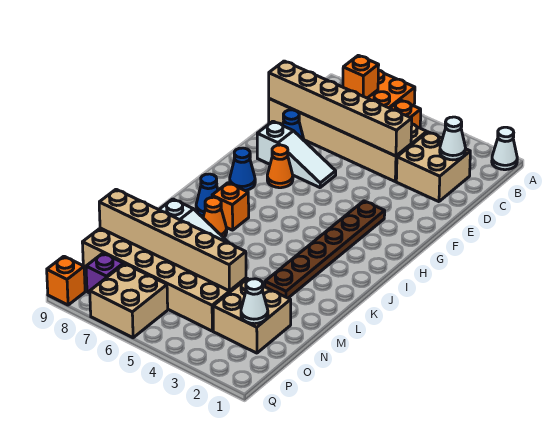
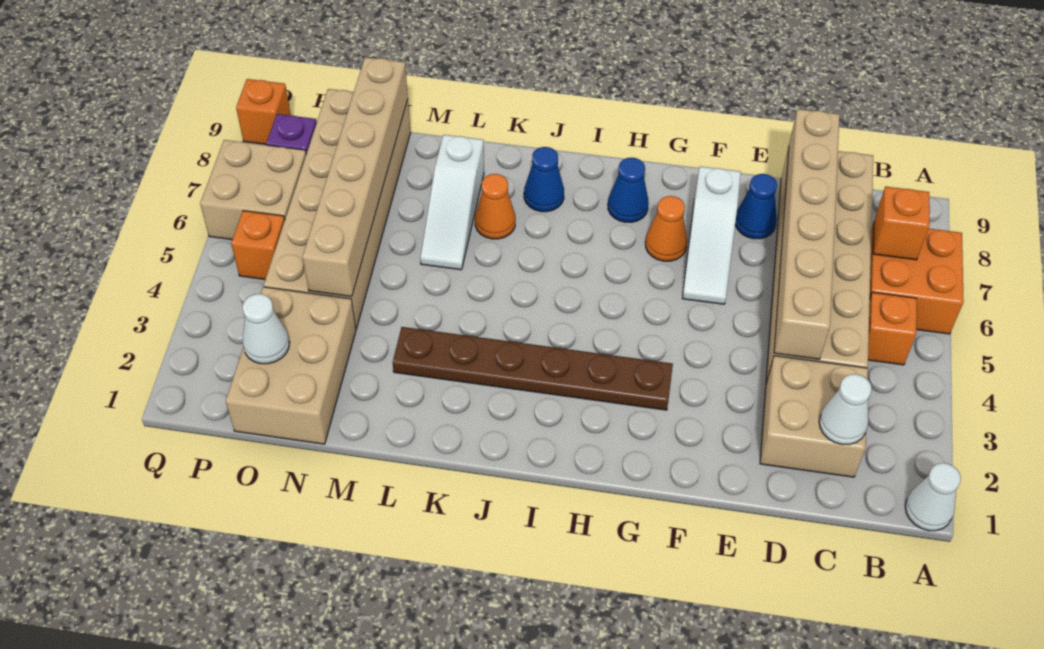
orange brick J7 level 1 -> orange brick P5 level 1
tan brick N2:O3 level 1 -> tan brick N1:O3 level 1

